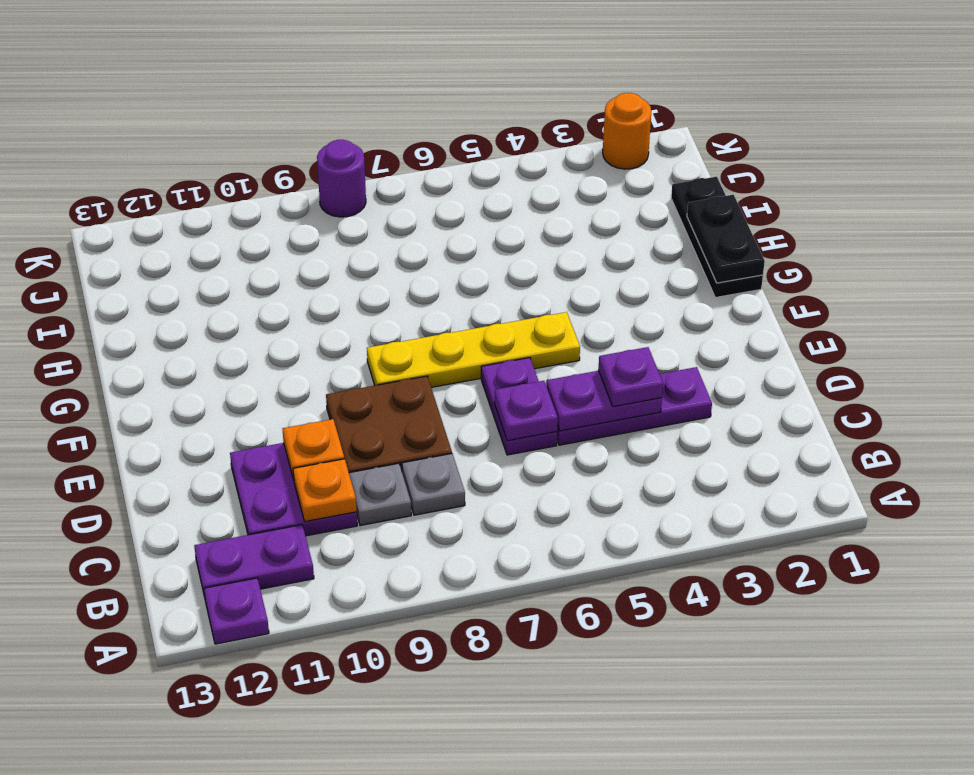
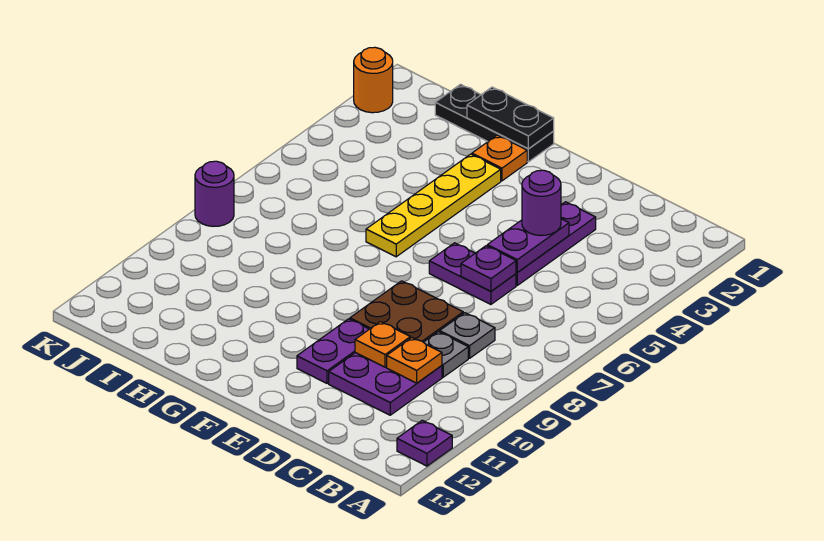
purple plate B11:B12 level 1 -> purple plate E10:E11 level 1
purple plate D4 level 3 -> purple round brick D4 level 3
yellow plate F5:F8 level 1 -> yellow plate G3:G6 level 1
none -> orange plate G2 level 1

